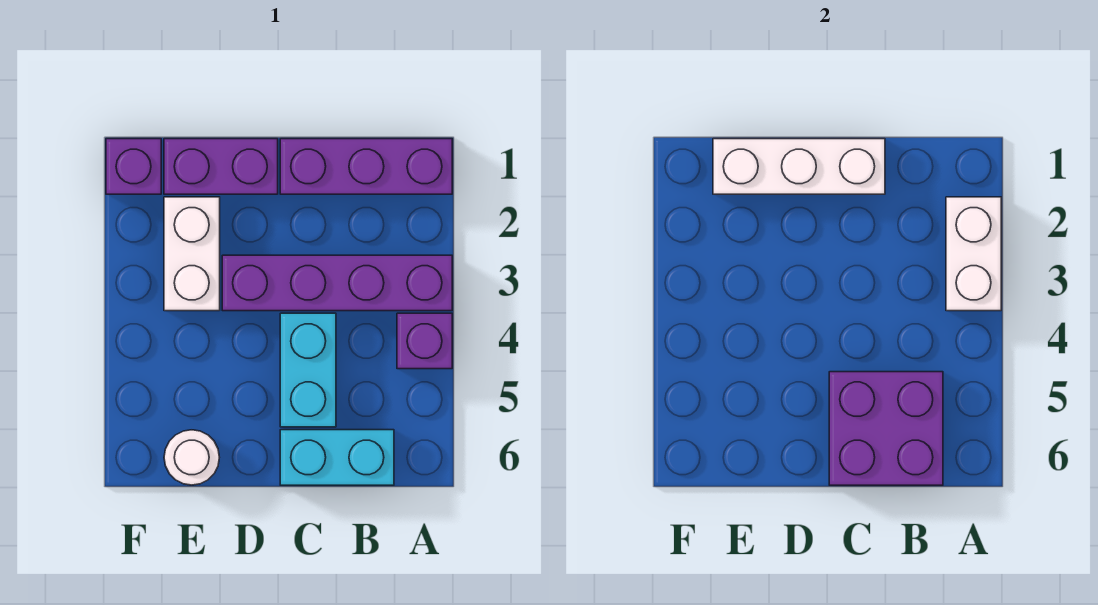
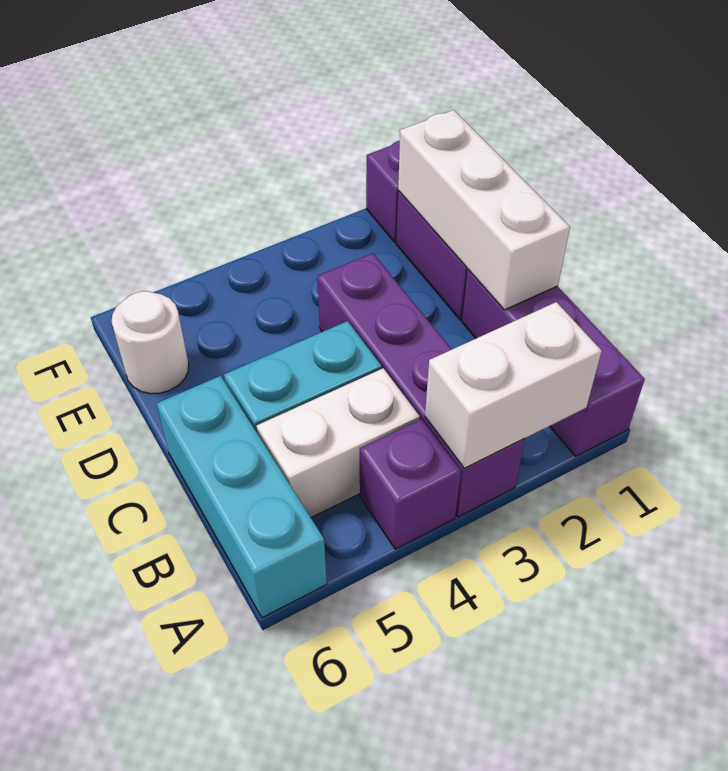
purple brick B5:C6 level 2 -> none
cyan brick B6:C6 level 1 -> cyan brick A6:C6 level 1
white brick E2:E3 level 1 -> white brick B4:B5 level 1

